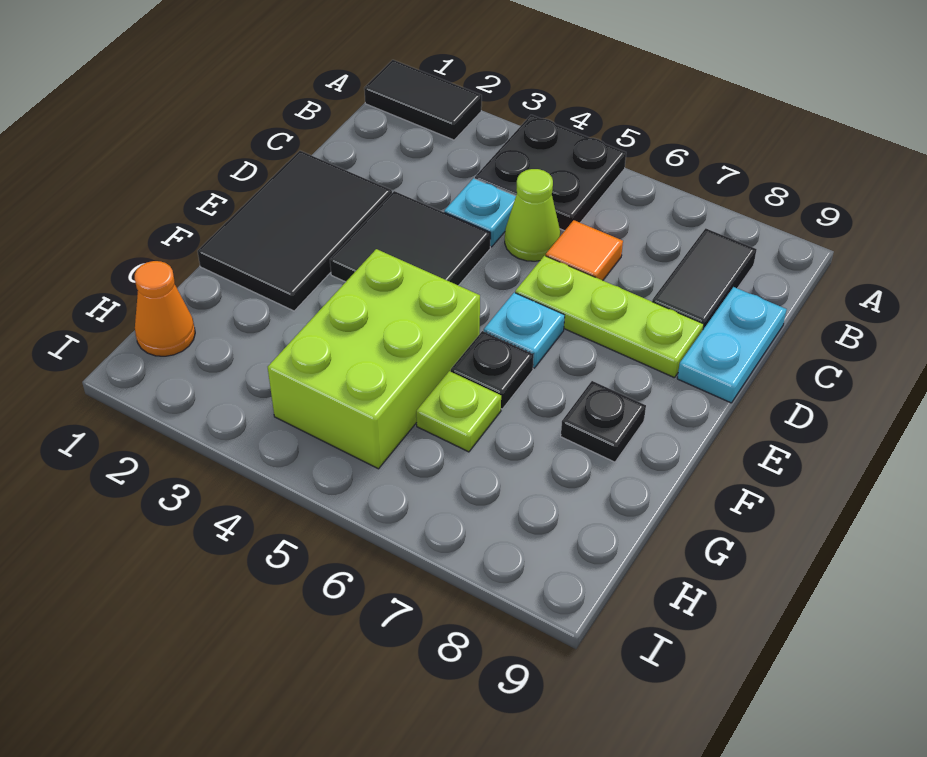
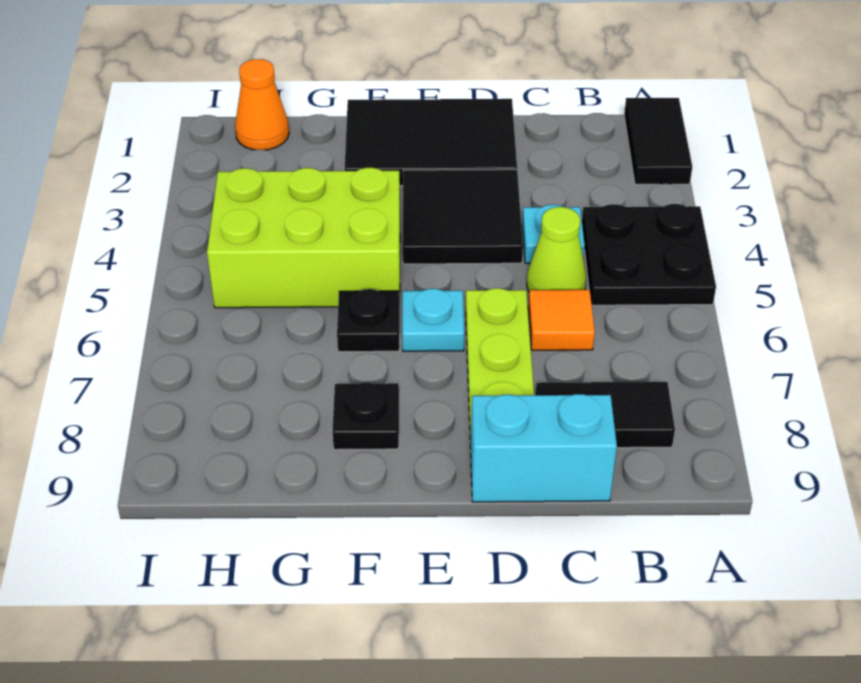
cyan plate C9:D9 level 1 -> cyan brick C9:D9 level 1
lime plate G6 level 1 -> none

